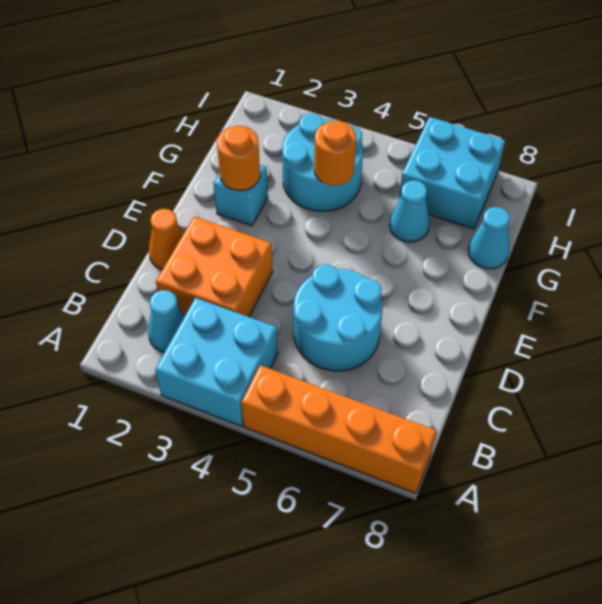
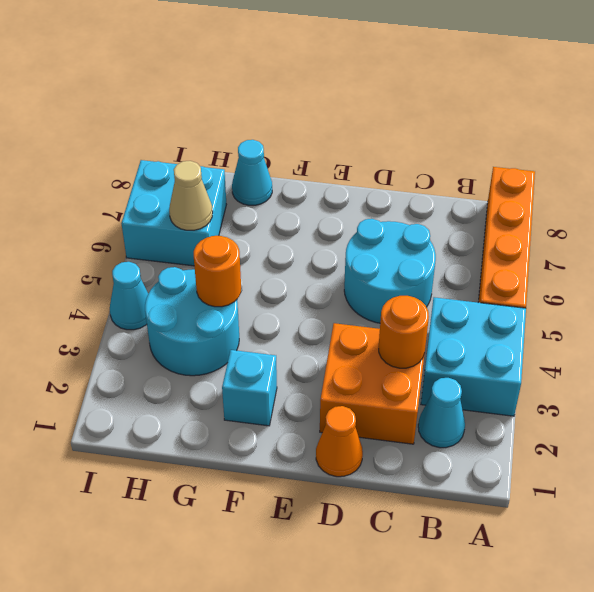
orange round brick F2 level 2 -> orange round brick C3 level 2
cyan cone G6 level 1 -> cyan cone I4 level 1
none -> tan cone H6 level 2

